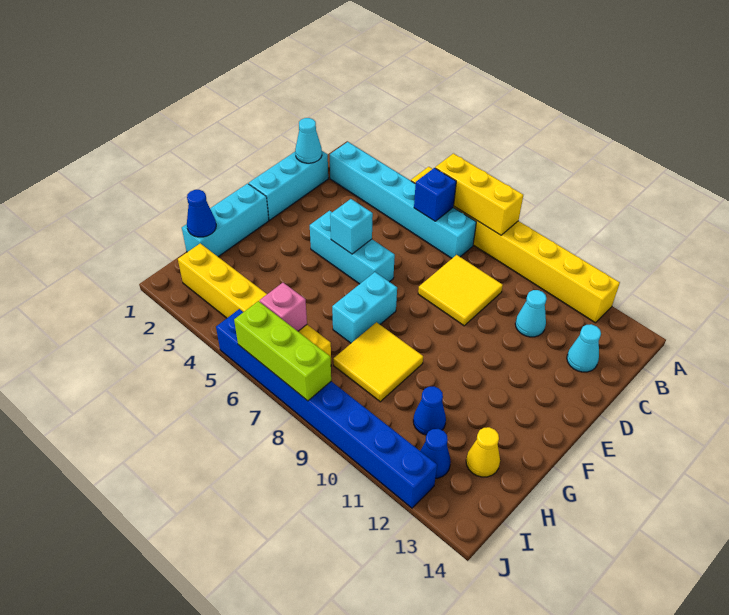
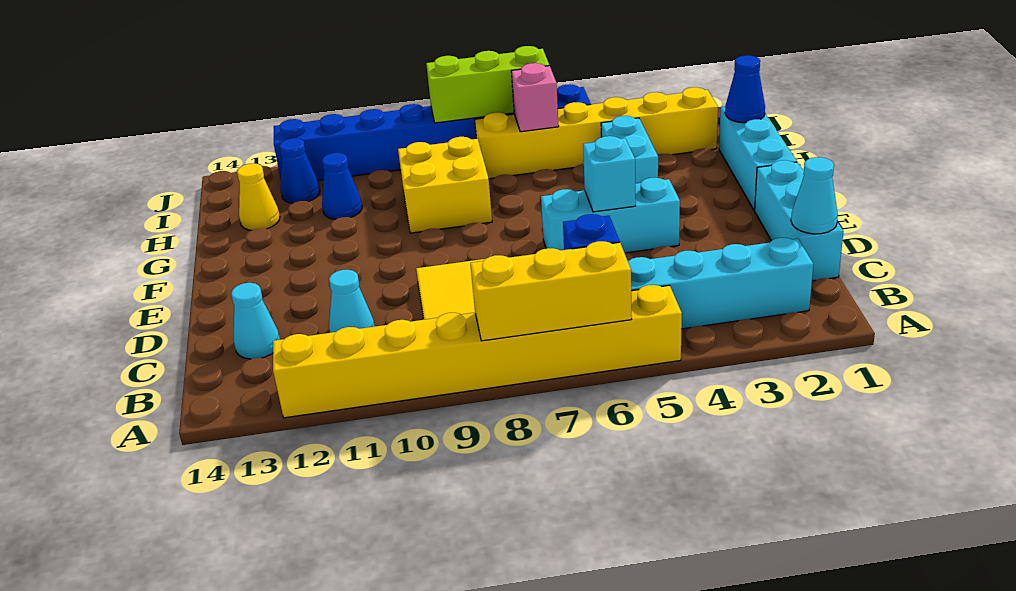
cyan brick F7:G7 level 1 -> cyan brick G4:H4 level 1
yellow tile G8:H9 level 1 -> yellow brick G8:H9 level 1

